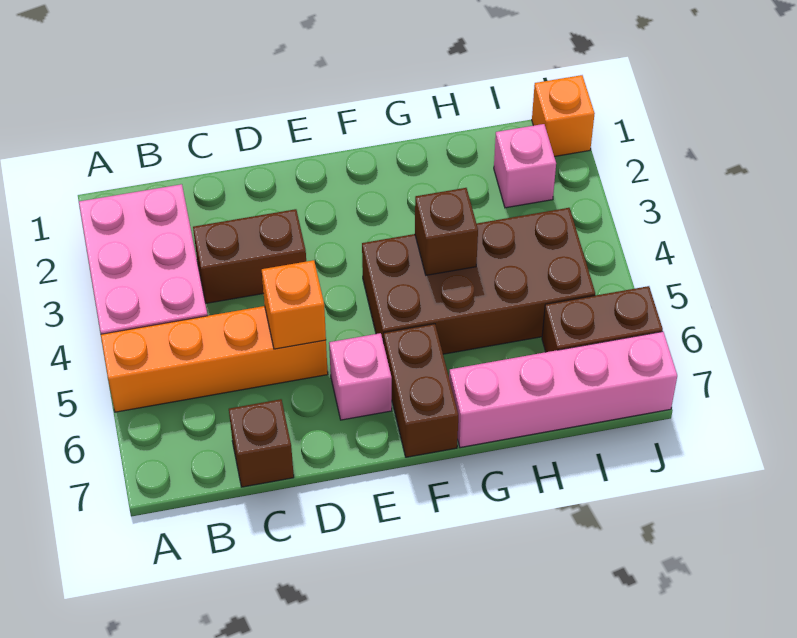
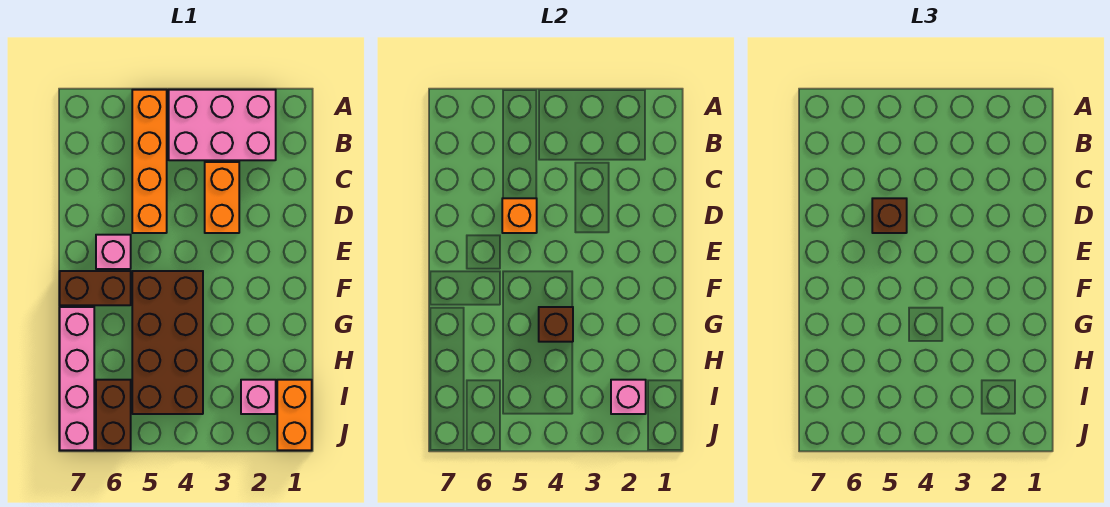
brown brick C3:D3 level 1 -> orange brick C3:D3 level 1
brown brick C7 level 1 -> brown brick D5 level 3
none -> pink brick I2 level 2
orange brick J1 level 1 -> orange brick I1:J1 level 1

